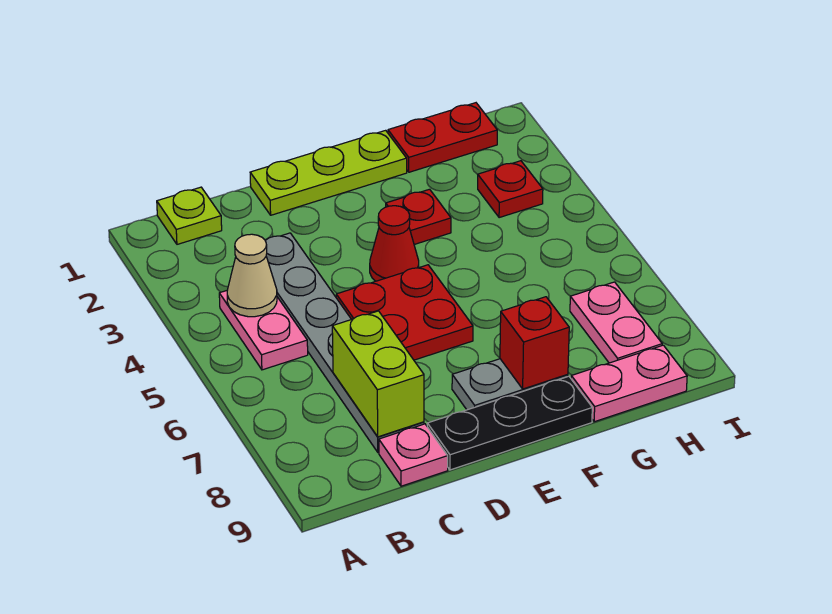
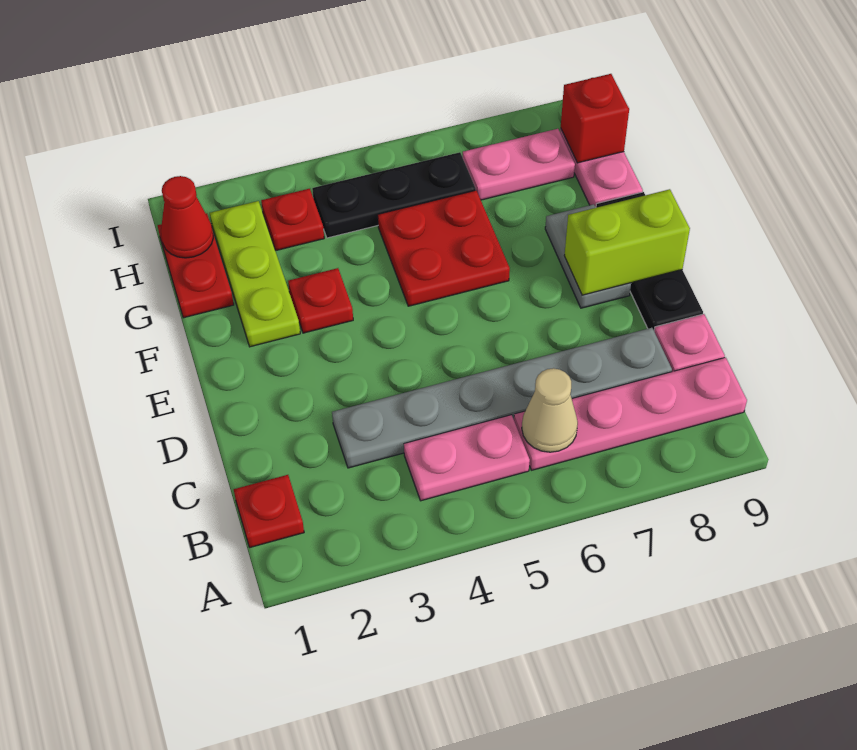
lime plate B1 level 1 -> red plate B1 level 1
tan cone B4 level 2 -> tan cone B6 level 2
none -> pink plate B6:B9 level 1
lime brick C7:C8 level 2 -> lime brick E8:E9 level 2
lime plate D1:F1 level 1 -> lime plate F2:H2 level 1
red plate D5:E6 level 1 -> red plate F5:G6 level 1
red cone E4 level 1 -> red cone H1 level 2
red brick F8 level 2 -> red brick H9 level 2
none -> black plate H4:H6 level 1

